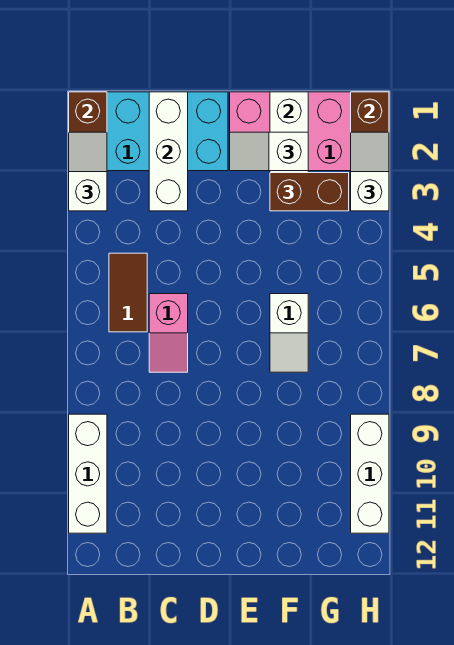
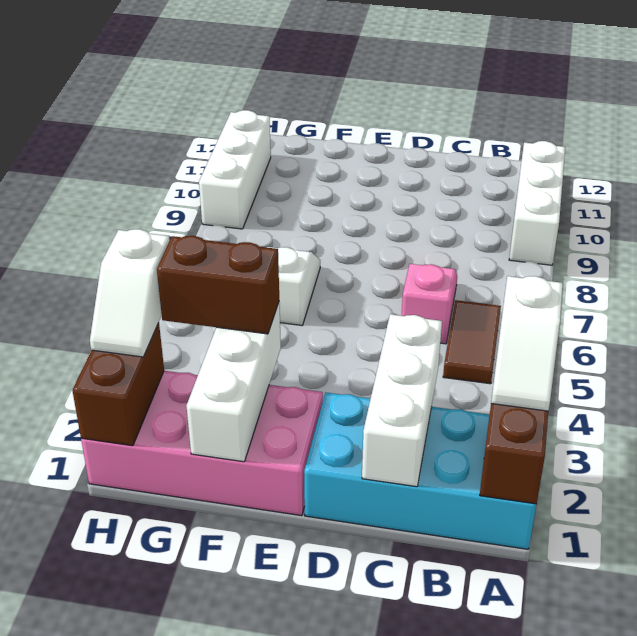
white slope E2:F2 level 3 top F -> none

